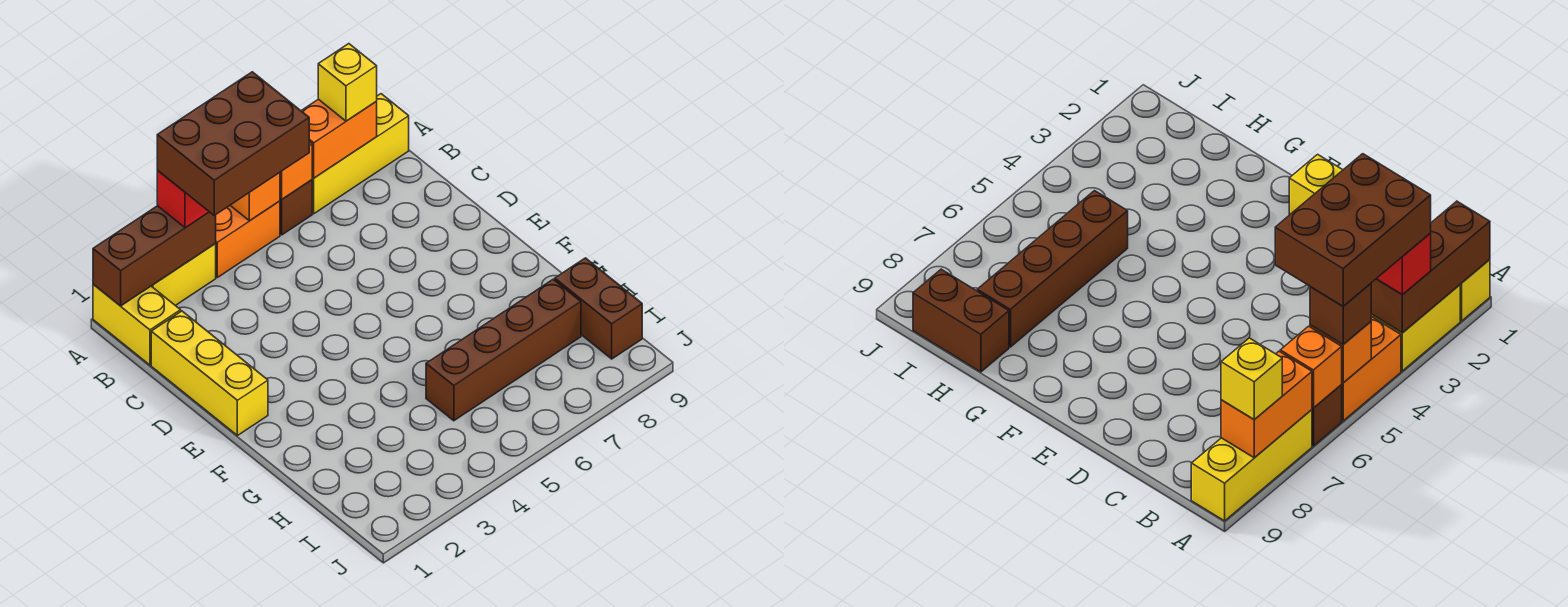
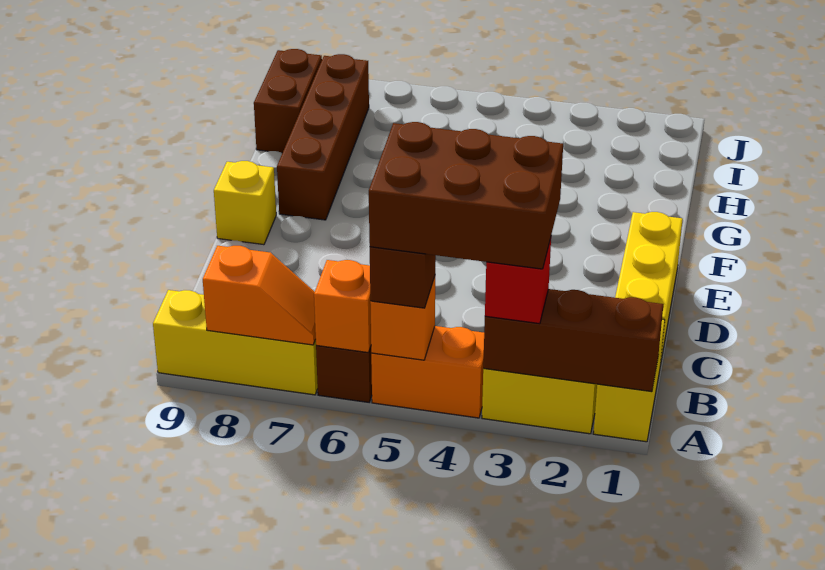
orange brick A7:A8 level 2 -> orange slope A7:A8 level 2 top 8
yellow brick A8 level 3 -> yellow brick E9 level 1
brown brick H5:H8 level 1 -> brown brick F8:I8 level 1

